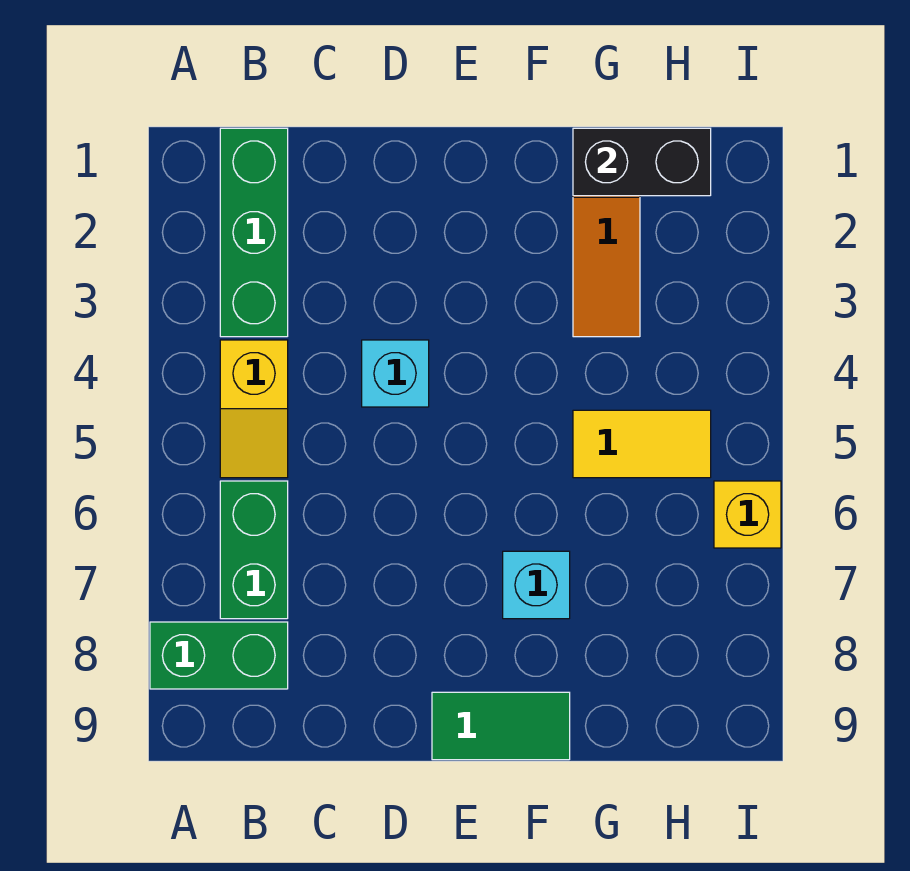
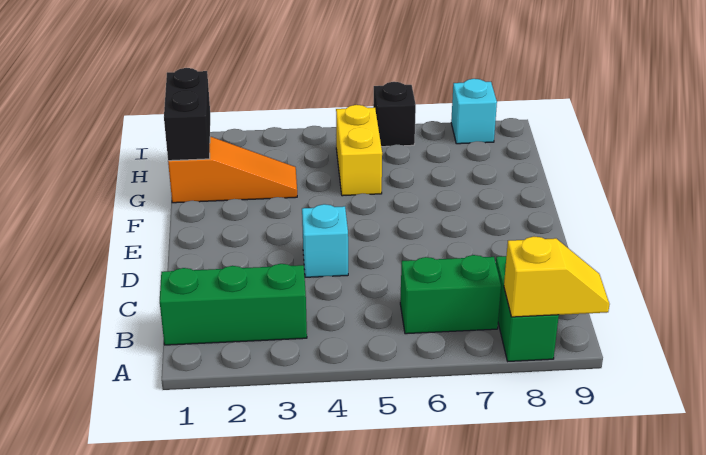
yellow slope B4:B5 level 1 top 4 -> yellow slope A8:A9 level 2 top 8
green tile E9:F9 level 1 -> none
cyan brick F7 level 1 -> cyan brick I8 level 1
yellow tile G5:H5 level 1 -> yellow brick G5:H5 level 1
yellow brick I6 level 1 -> black brick I6 level 1

